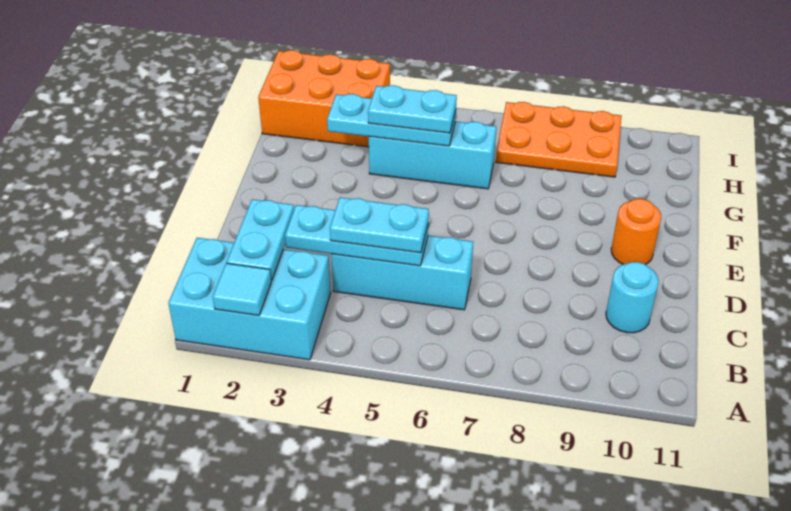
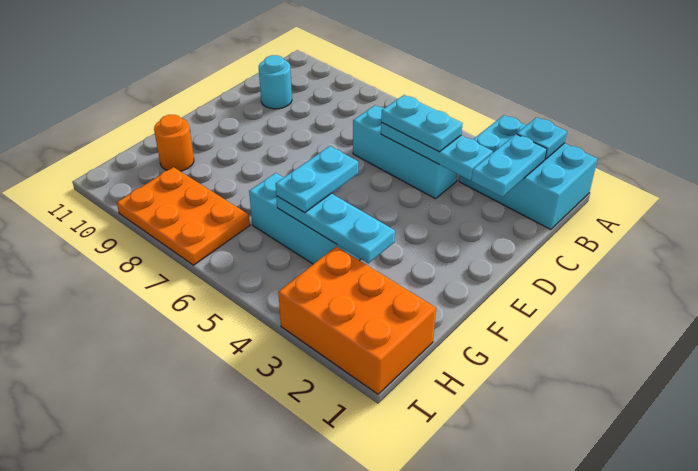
cyan tile A2 level 2 -> cyan plate A2 level 2
orange round brick E10 level 1 -> orange round brick G10 level 1
cyan plate G4:G5 level 3 -> cyan plate F5:G5 level 3

